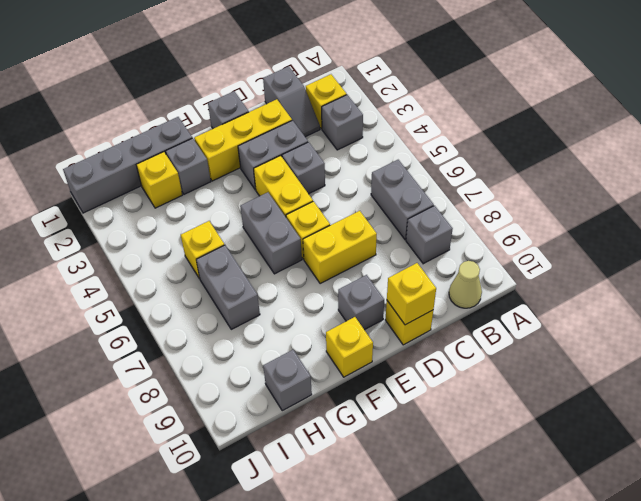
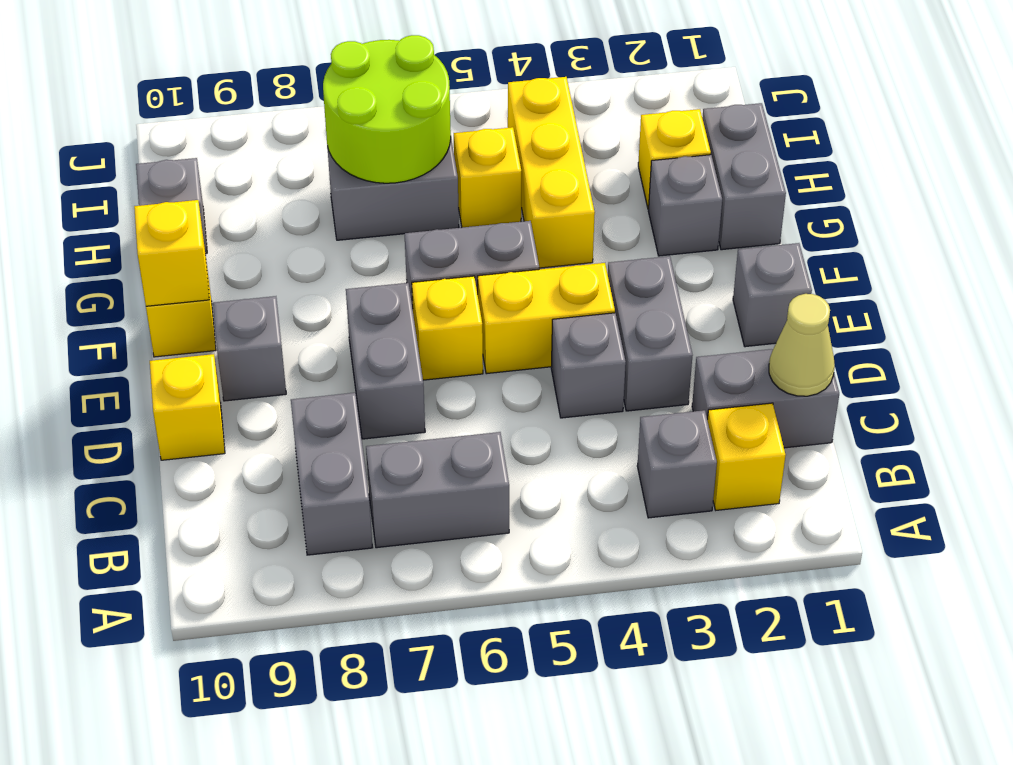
grey brick B8 level 1 -> grey brick B8:C8 level 1
tan cone B10 level 1 -> tan cone C1 level 2
grey slope C1:C2 level 1 top 1 -> grey brick C1:C2 level 1
yellow brick D2:F2 level 1 -> yellow brick G4:I4 level 1
yellow brick D7:E7 level 1 -> grey brick D7:E7 level 1
yellow brick D10 level 2 -> yellow brick F10 level 2
grey brick G1:J1 level 1 -> grey brick G1:H1 level 1
none -> lime round brick H6:I7 level 2

